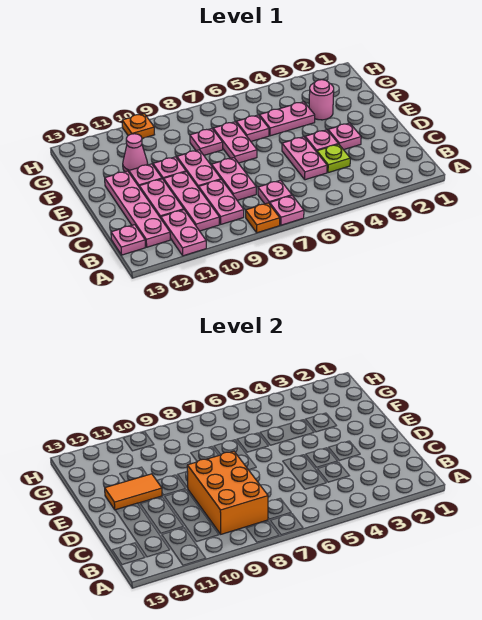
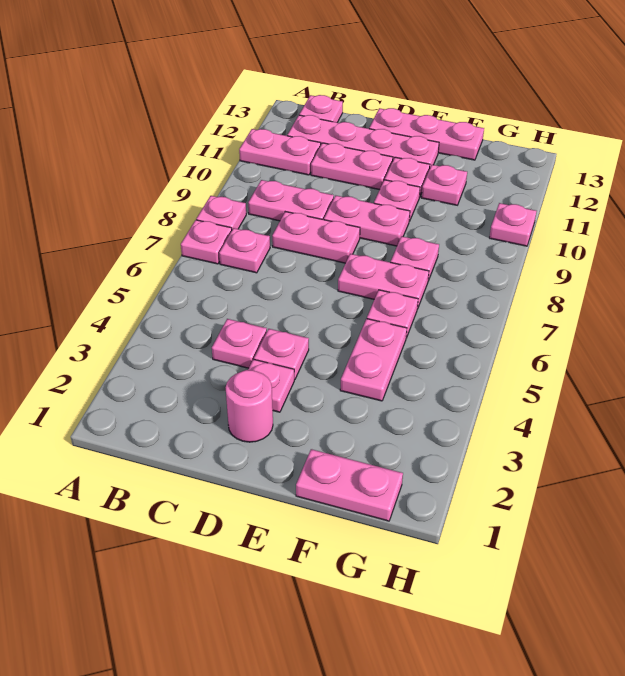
orange plate A8 level 1 -> pink plate A8 level 1
orange brick B8:D9 level 2 -> none
pink plate B10:D10 level 1 -> pink plate D13:F13 level 1
lime plate C4 level 1 -> pink plate C4 level 1
pink plate C5:D5 level 1 -> pink plate F1:G1 level 1
orange tile E11:E12 level 2 -> none
pink round brick F3 level 1 -> pink round brick D2 level 1
pink cone F11 level 1 -> pink plate F11 level 1
orange plate H10 level 1 -> pink plate H10 level 1

